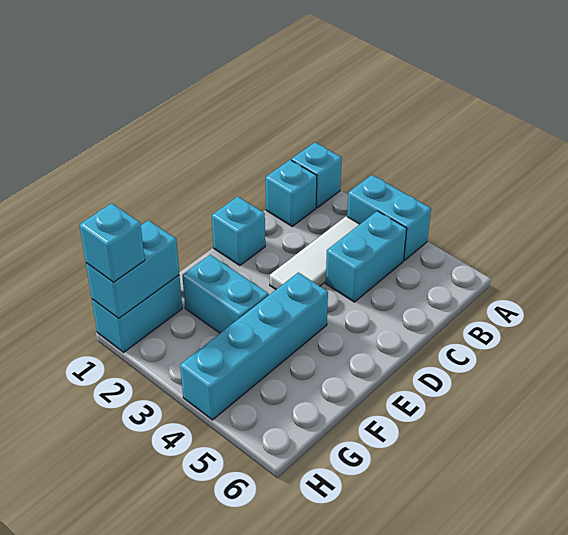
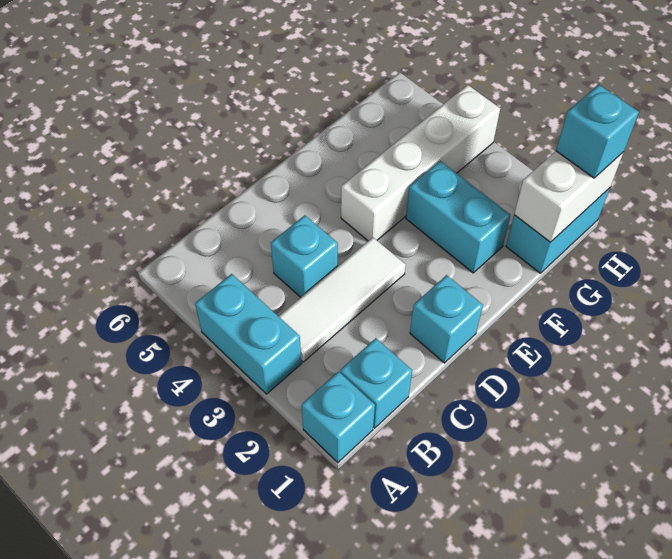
cyan brick B4:C4 level 1 -> cyan brick C4 level 1
cyan brick E4:H4 level 1 -> white brick E4:H4 level 1
cyan brick G1:H1 level 2 -> white brick G1:H1 level 2

